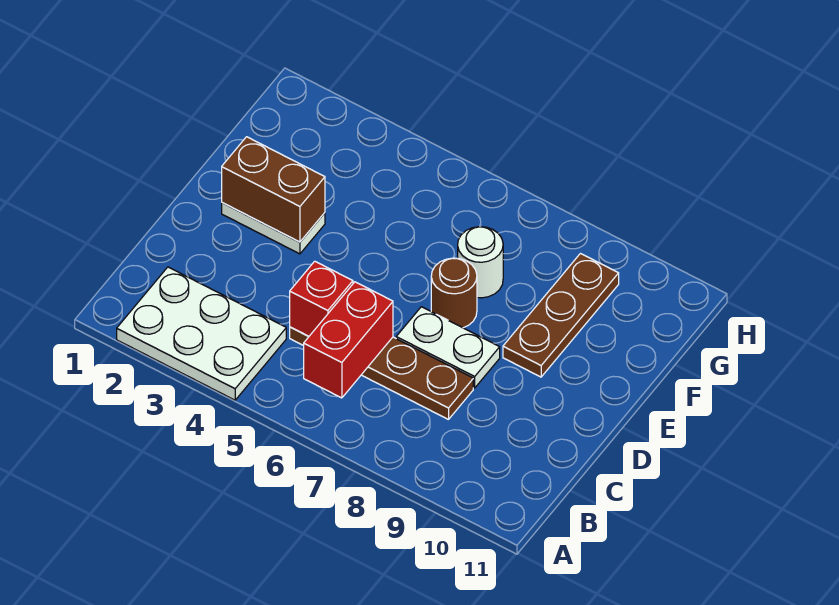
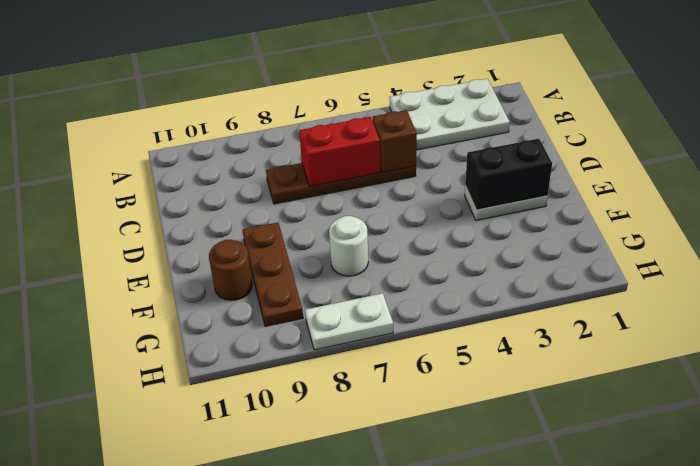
red brick B6:C6 level 2 -> red brick C6:C7 level 2
red brick C5 level 2 -> brown brick C5 level 2
white plate D7:D8 level 1 -> white plate H7:H8 level 1
brown brick E2:E3 level 2 -> black brick E2:E3 level 2
brown round brick E7 level 1 -> brown round brick F10 level 1

